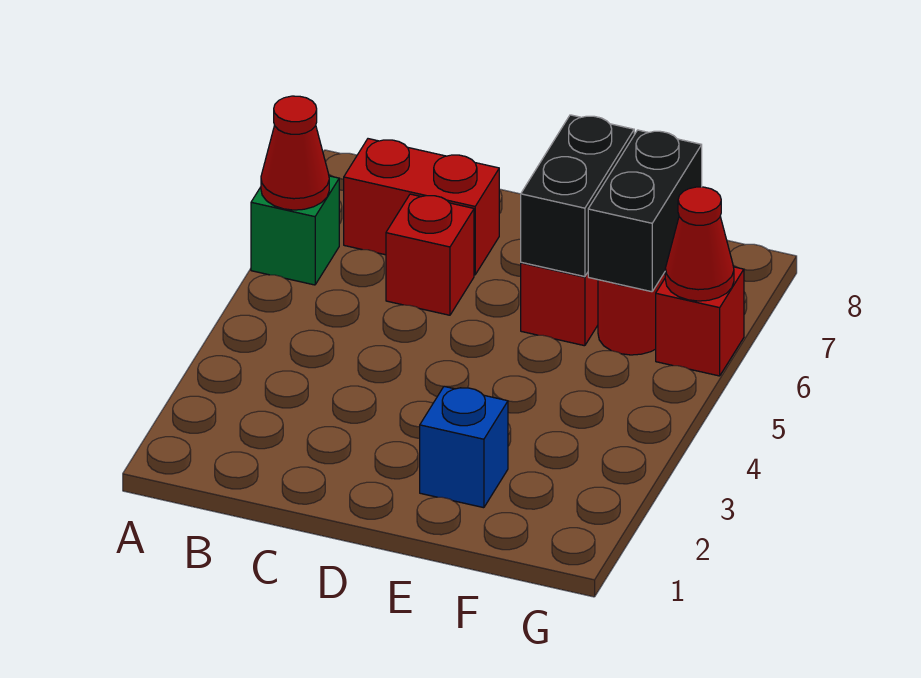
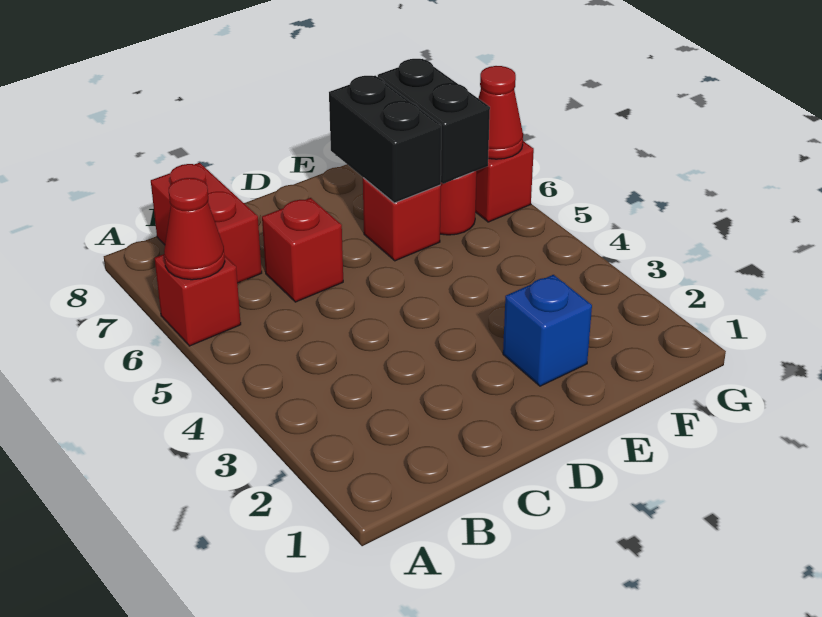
green brick A6 level 1 -> red brick A6 level 1
red brick B7:C7 level 1 -> red brick B7:B8 level 1

